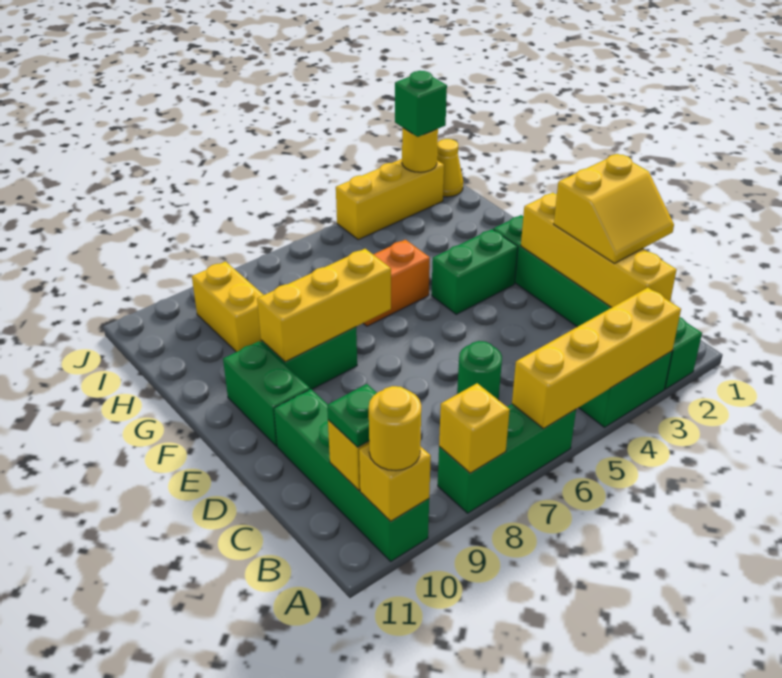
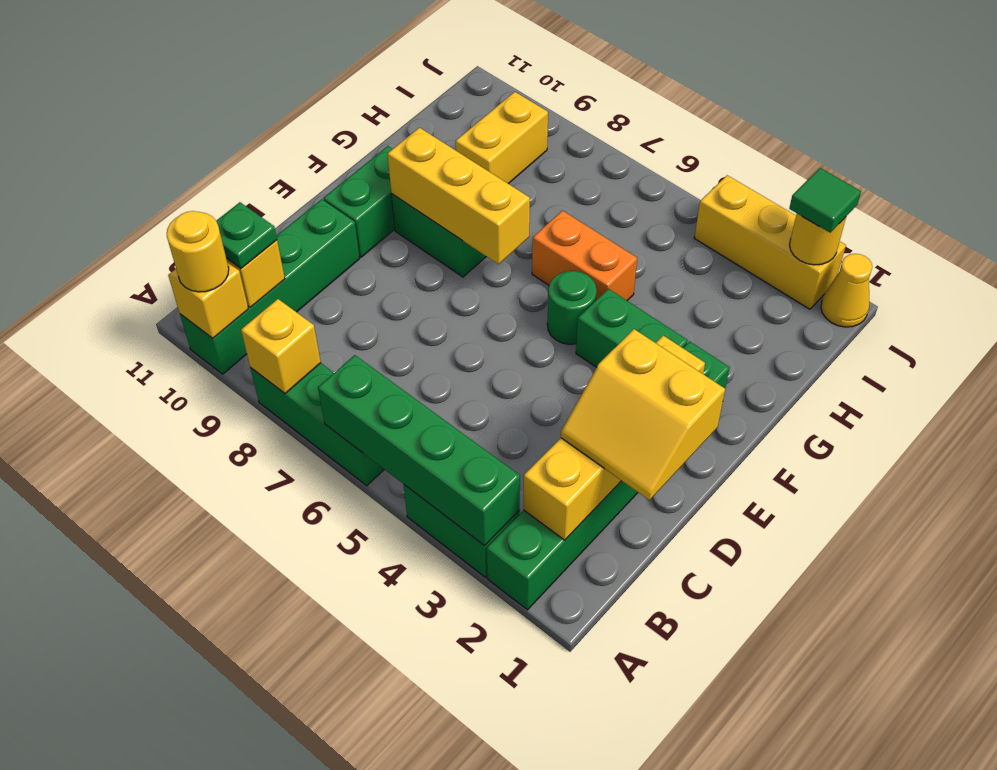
yellow brick A3:A6 level 2 -> green brick A3:A6 level 2
green round brick C6 level 1 -> green round brick F5 level 1
green brick J2 level 3 -> green tile J2 level 3

